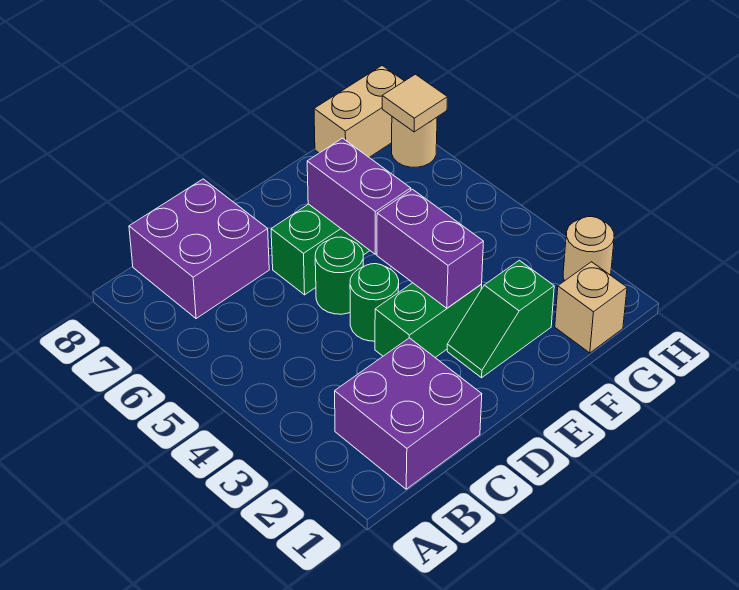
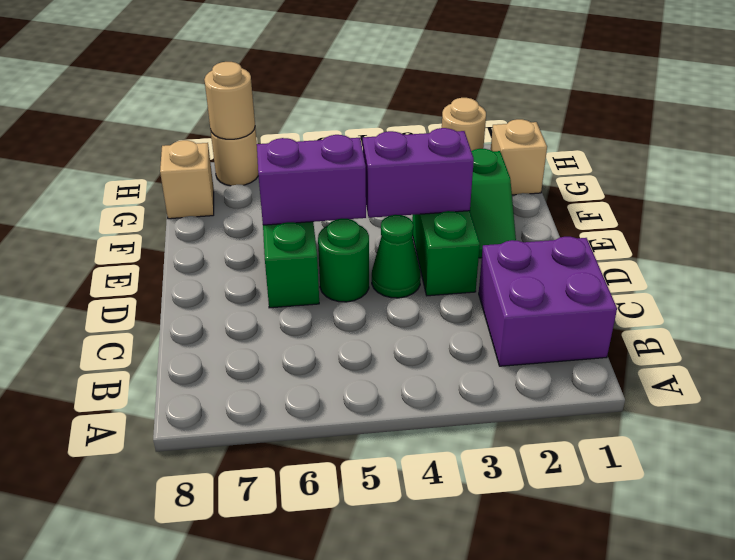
purple brick B7:C8 level 1 -> none
green round brick D4 level 1 -> green cone D4 level 1
tan brick G8:H8 level 1 -> tan brick G8 level 1
tan tile H7 level 2 -> tan round brick H7 level 2

